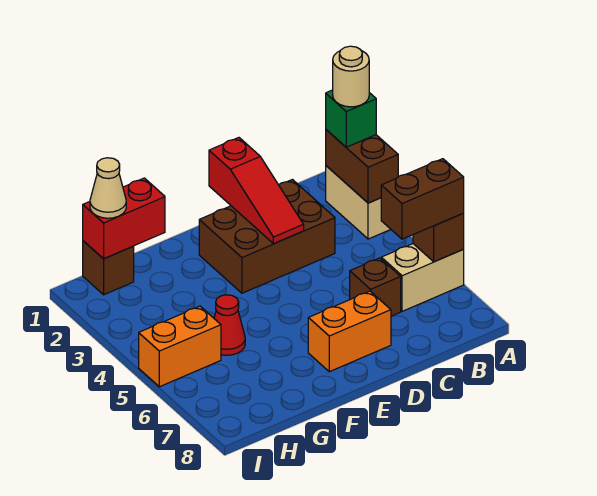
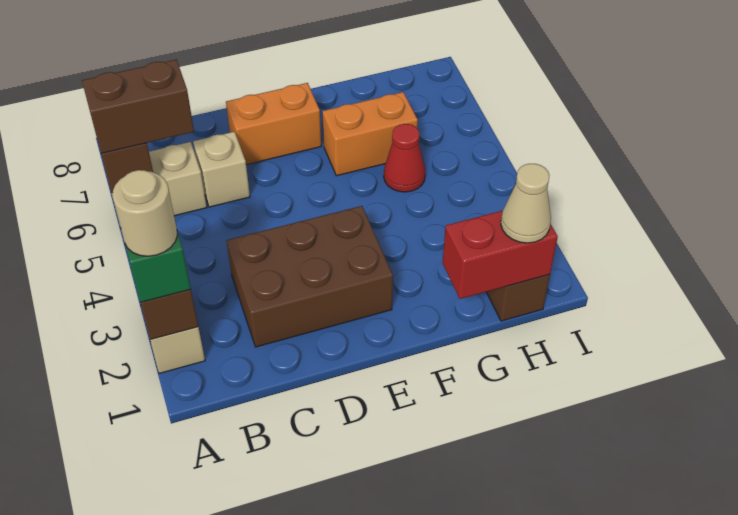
brown brick C6 level 1 -> tan brick C6 level 1
red slope D1:D3 level 2 top 1 -> none
orange brick H5:I5 level 1 -> orange brick F6:G6 level 1

